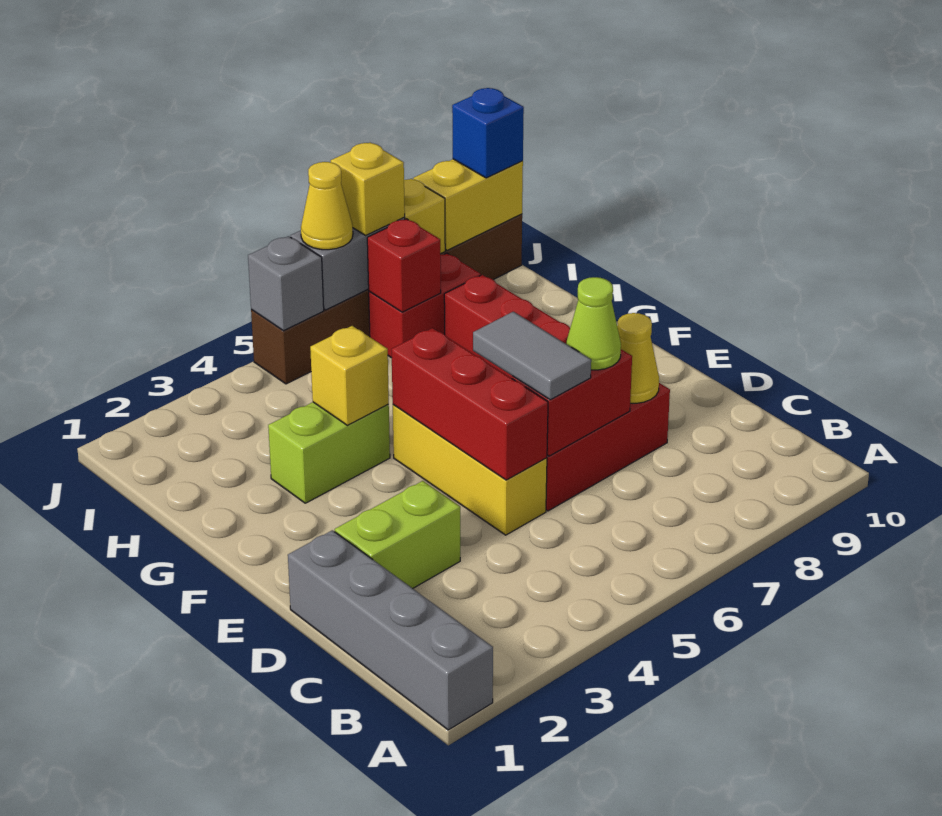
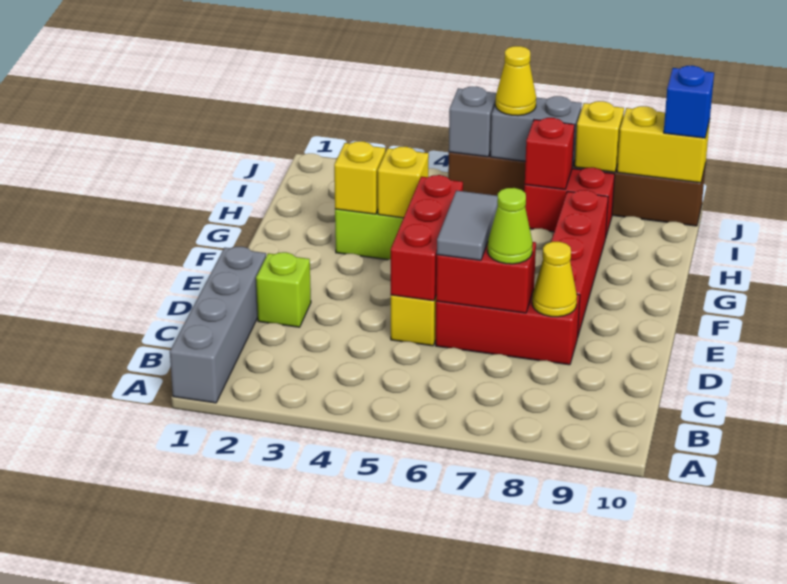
lime brick D2:D3 level 1 -> lime brick D2 level 1
yellow brick J7 level 3 -> yellow brick G3 level 2

